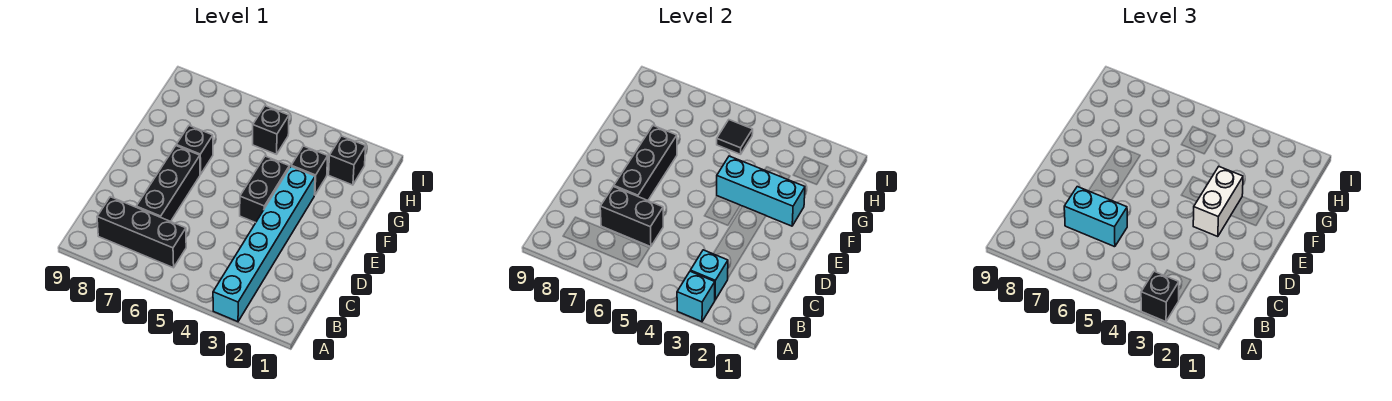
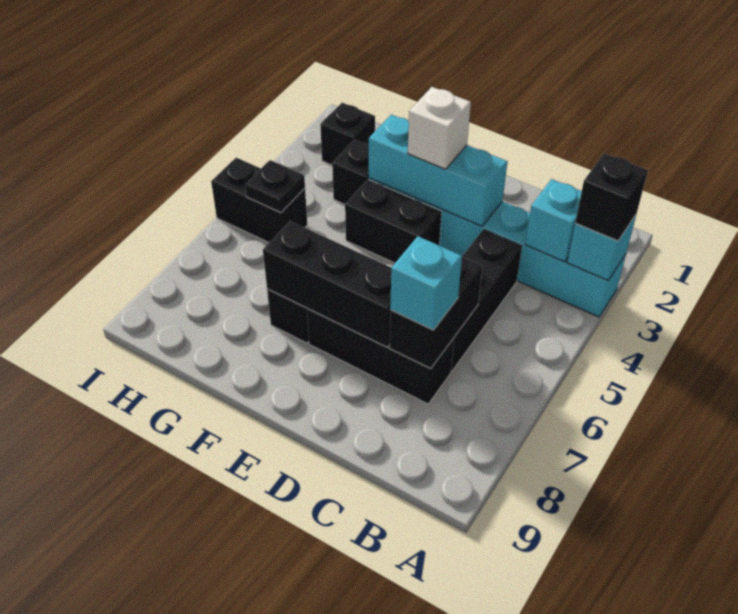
black brick B6:B8 level 1 -> black brick C4:C6 level 1
cyan brick C6:C7 level 3 -> cyan brick C7 level 3
white brick E3:F3 level 3 -> white brick E3 level 3
cyan brick F2:F4 level 2 -> cyan brick D3:F3 level 2
black brick H5 level 1 -> black brick H5:I5 level 1
black tile H5 level 2 -> black plate H5 level 2

